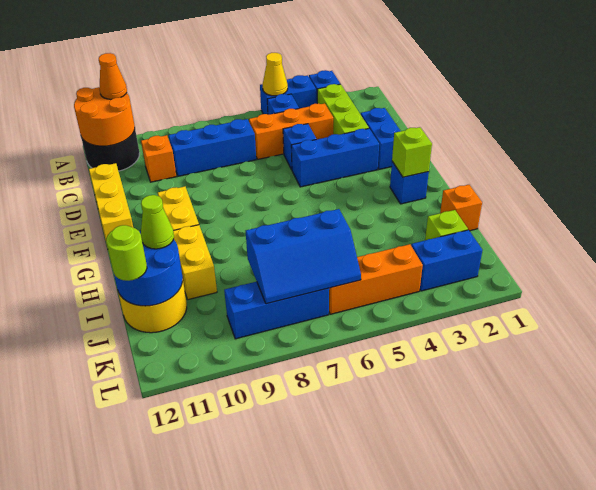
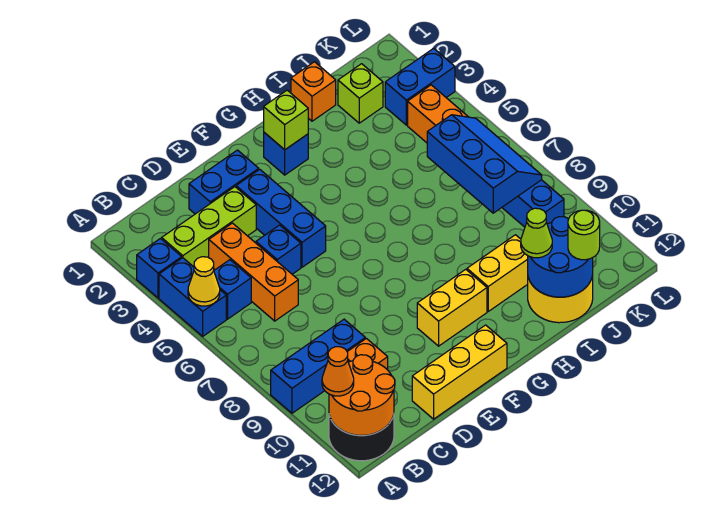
blue brick C7:C9 level 1 -> blue brick A9:C9 level 1
blue brick K2:K3 level 1 -> blue brick K3:L3 level 1

